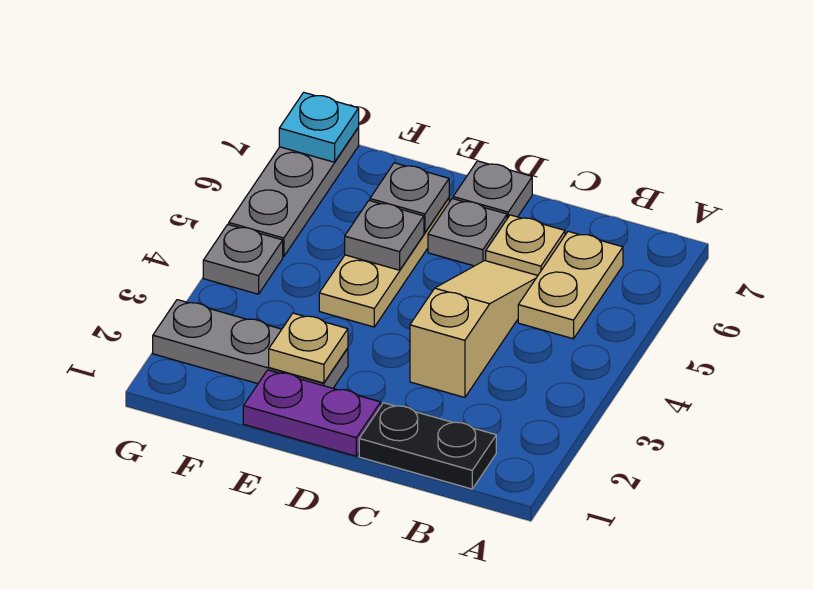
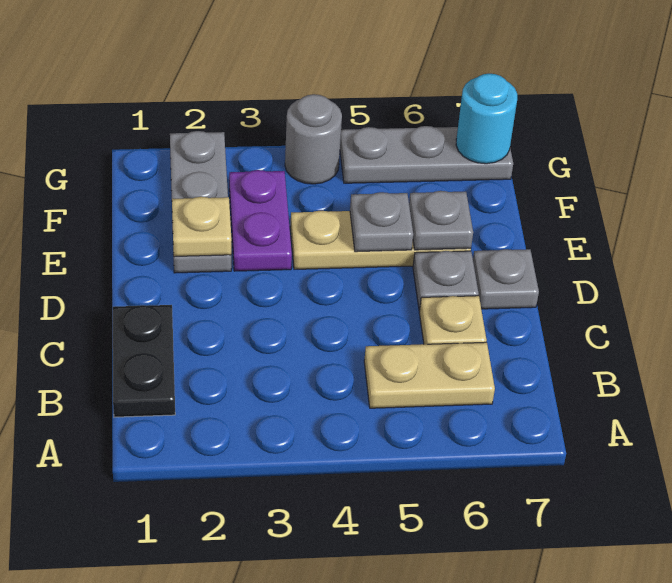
tan slope C3:C5 level 1 top 3 -> none
purple plate D1:E1 level 1 -> purple plate E3:F3 level 1
grey plate G4 level 1 -> grey round brick G4 level 1
cyan plate G7 level 2 -> cyan round brick G7 level 2

